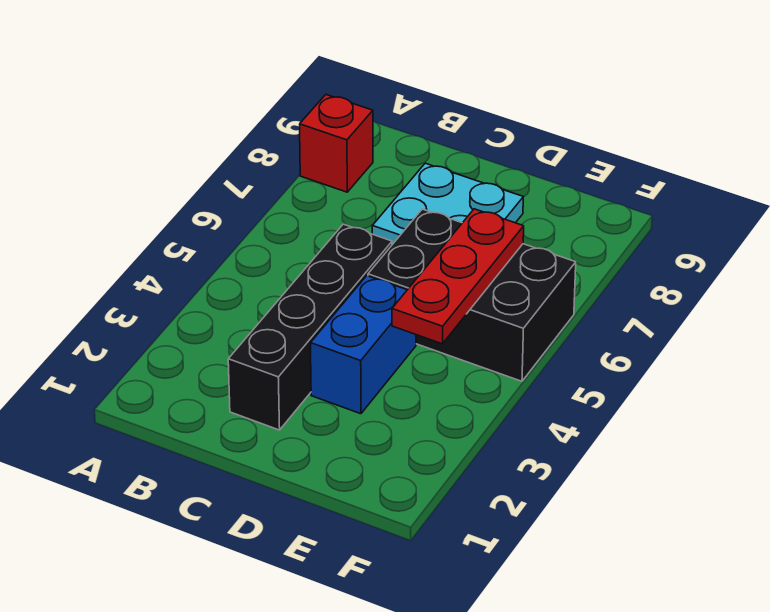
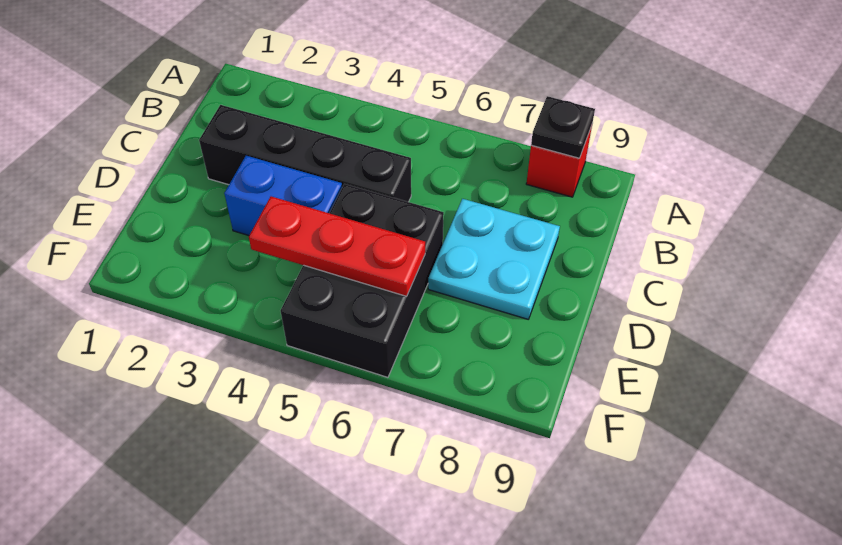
none -> black plate A8 level 2

